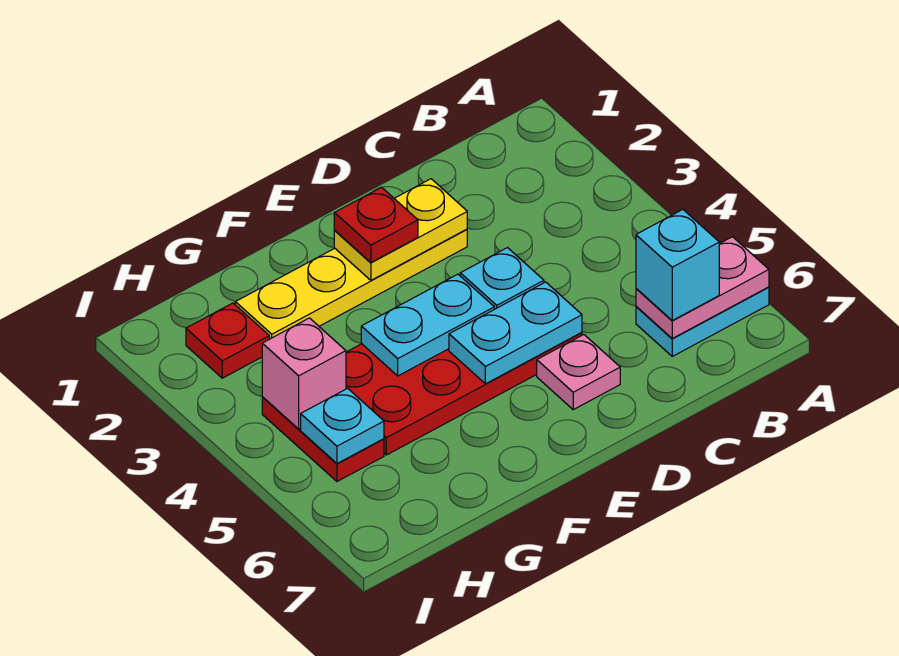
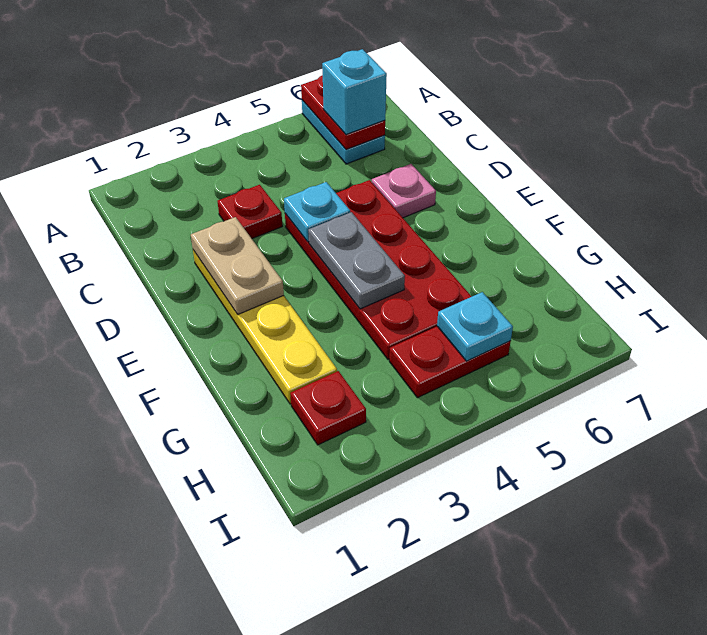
pink plate A6:B6 level 2 -> red plate A6:B6 level 2
yellow plate D2:E2 level 2 -> tan plate D2:E2 level 2
cyan plate D5:E5 level 2 -> none
red plate E2 level 3 -> red plate C3 level 1
cyan plate E4:F4 level 2 -> grey plate E4:F4 level 2
pink brick H4 level 2 -> none

